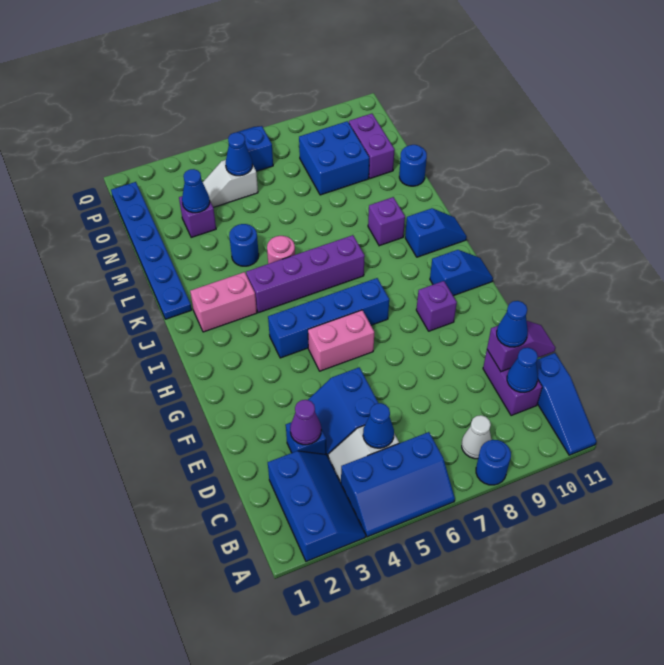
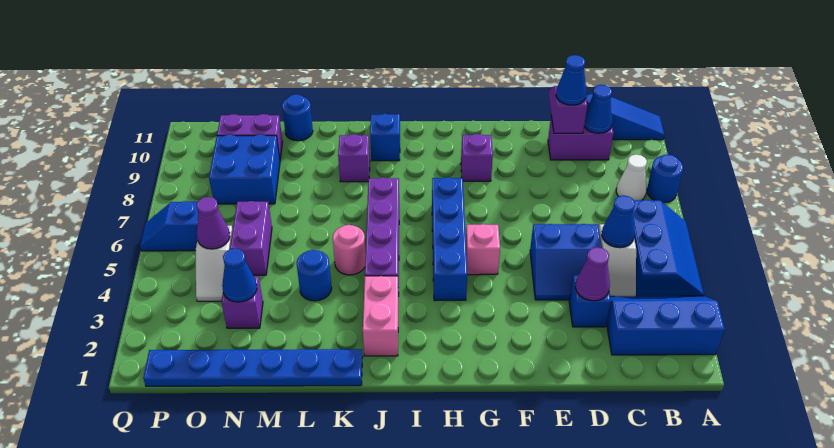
pink brick G5:G6 level 1 -> pink brick G5 level 1
blue slope H10:H11 level 1 top 10 -> none
none -> purple brick N5:N6 level 1
blue cone O5 level 2 -> purple cone O5 level 2

